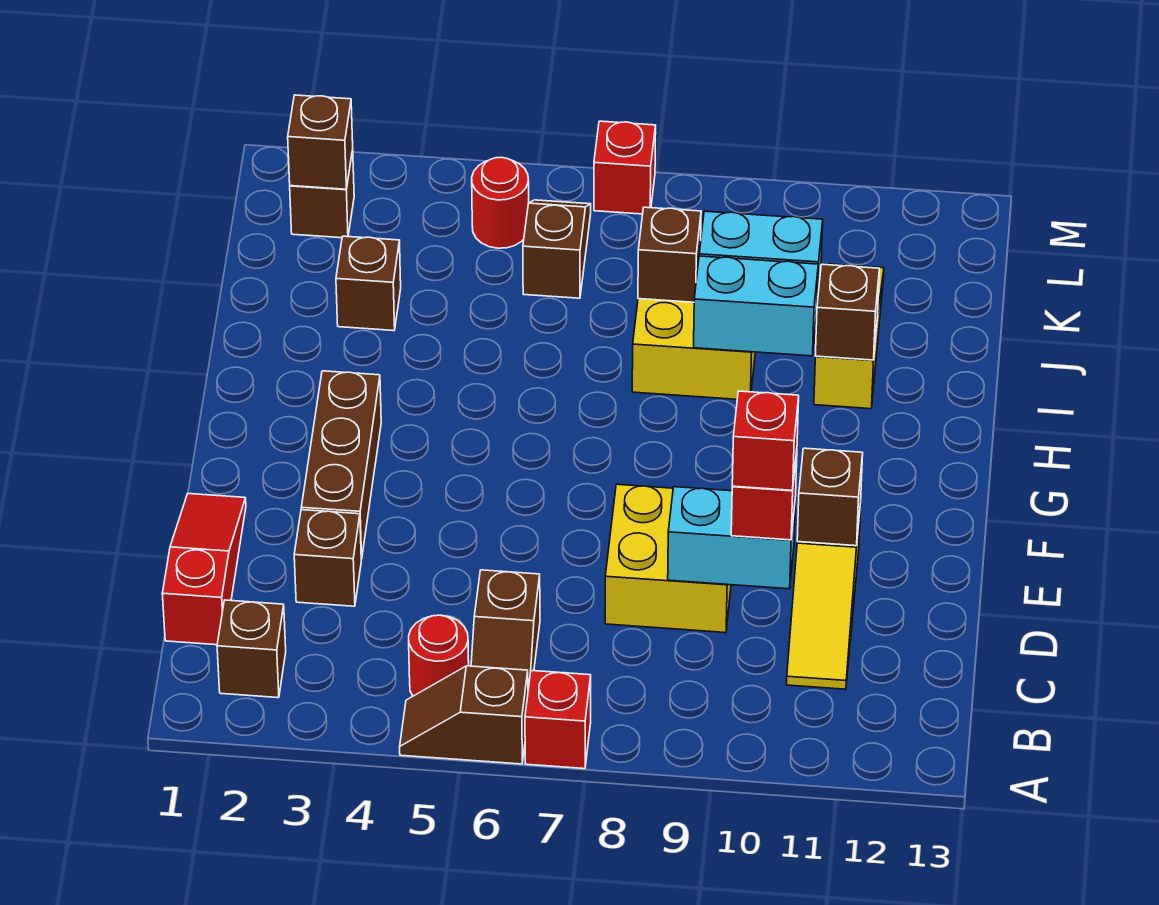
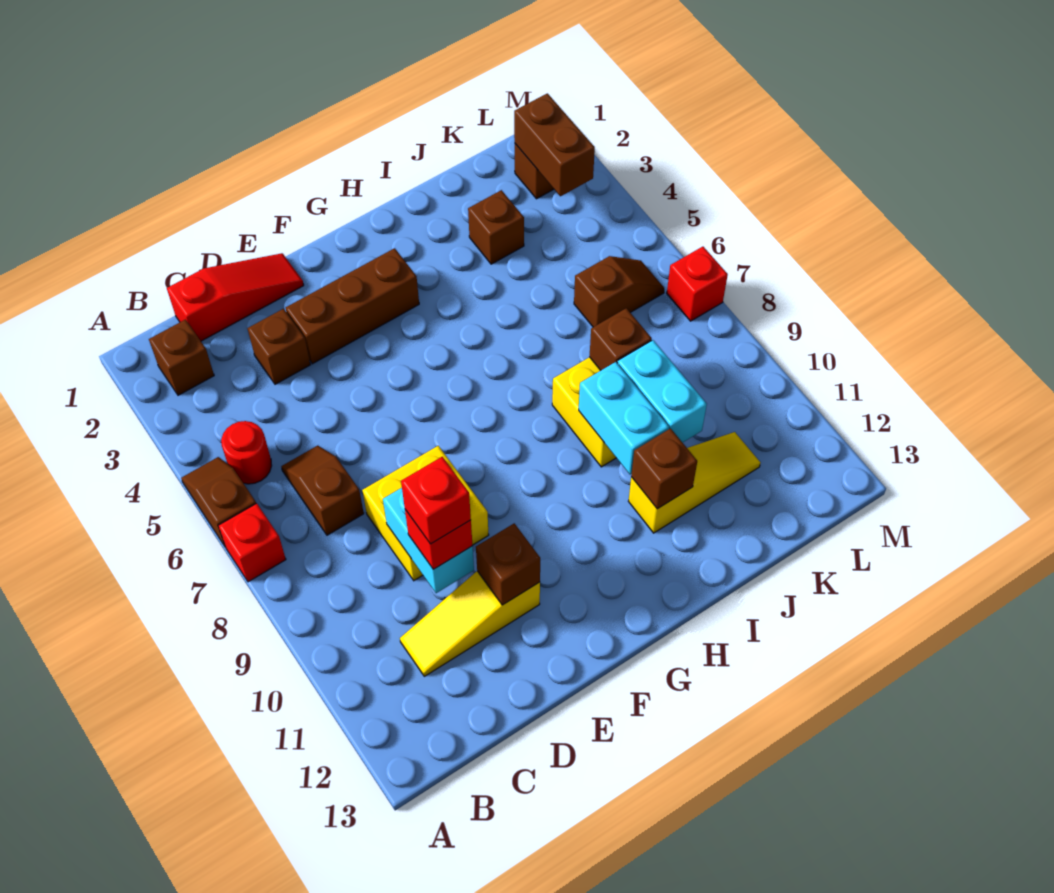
brown slope B6:C6 level 1 top C -> brown slope C6:C7 level 1 top 7
brown brick L2 level 2 -> brown brick L2:L3 level 2
red round brick L5 level 1 -> none

